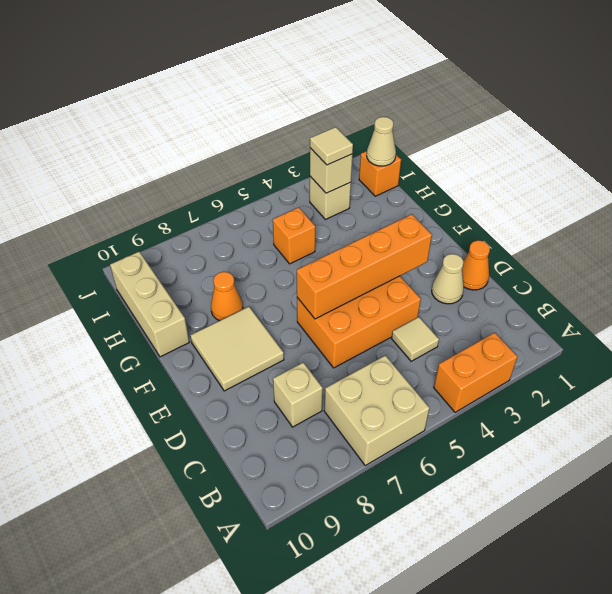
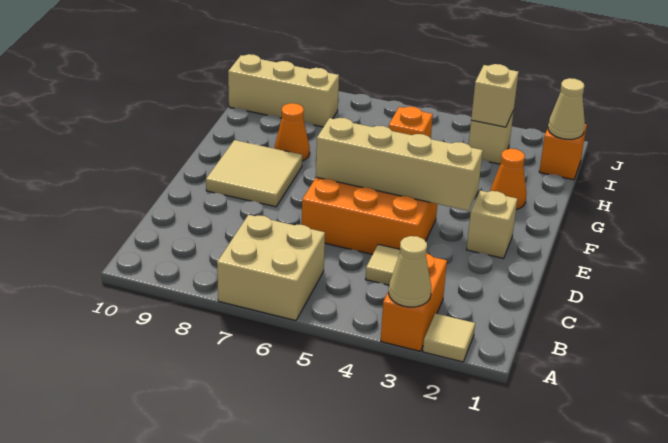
orange brick A3:A4 level 1 -> orange brick A3:B3 level 1
tan brick C8 level 1 -> tan brick E2 level 1
orange cone D1 level 1 -> orange cone G2 level 1
tan cone D2 level 1 -> tan cone A3 level 2
orange brick E3:E6 level 2 -> tan brick E3:E6 level 2
tan brick G10:I10 level 1 -> tan brick I8:I10 level 1
tan tile I3 level 3 -> tan tile A2 level 1

